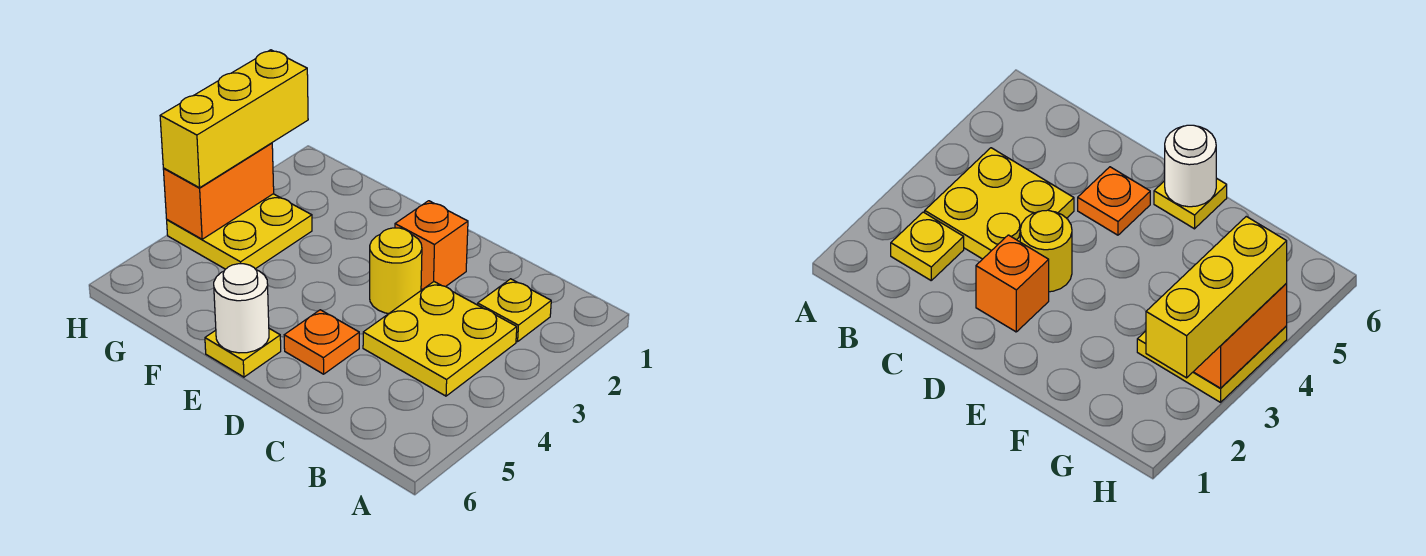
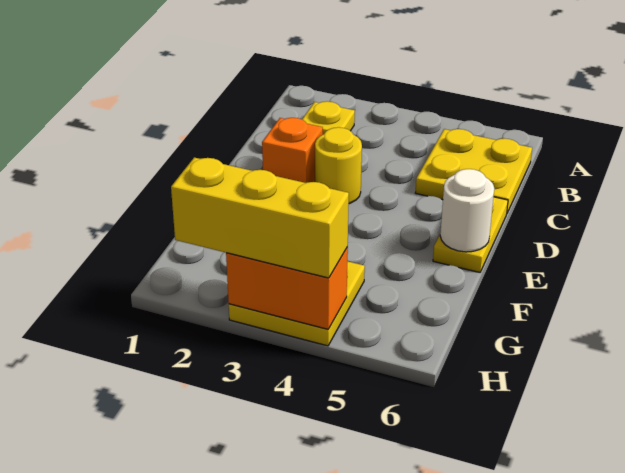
yellow plate B3:C4 level 1 -> yellow plate B5:C6 level 1
orange plate D5 level 1 -> none
yellow plate E6 level 1 -> yellow plate D6:E6 level 1

